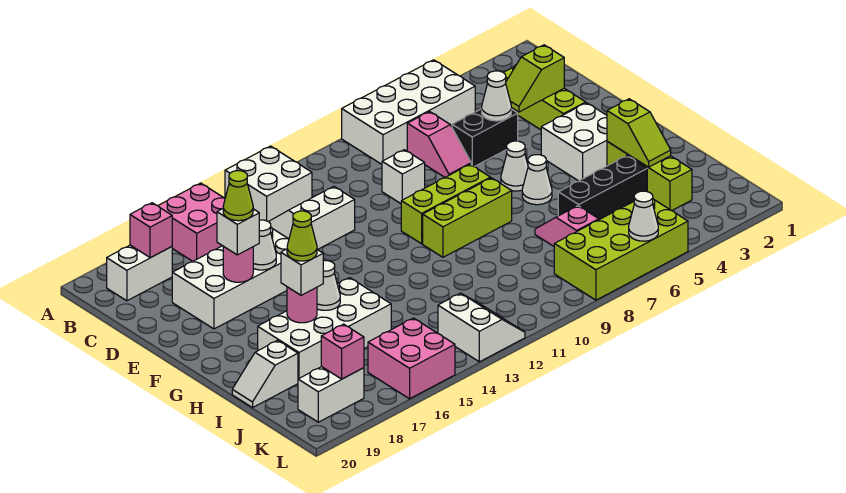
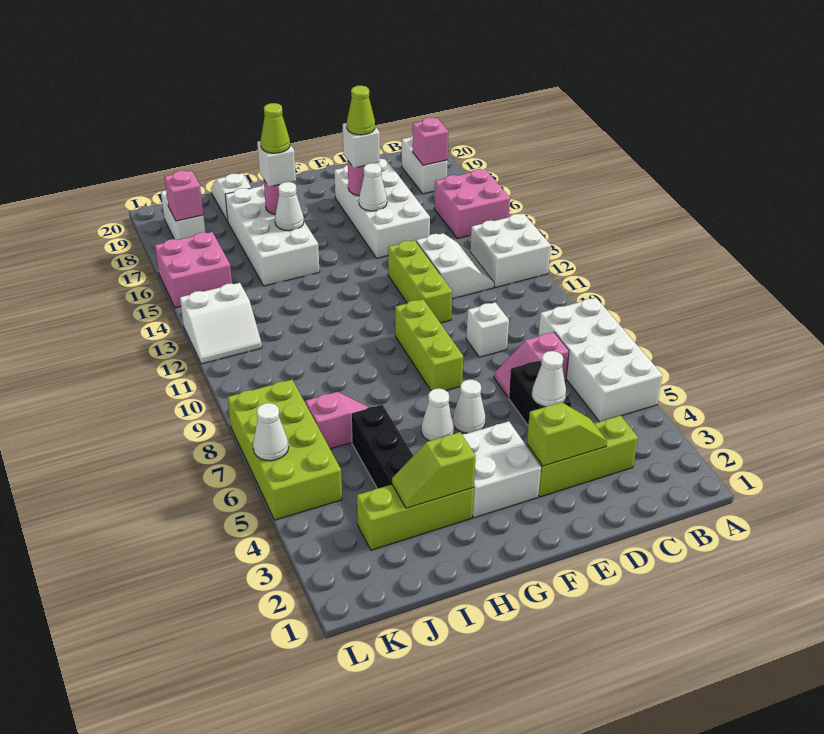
lime slope D3:D4 level 2 top 3 -> lime slope D3:E3 level 2 top E
lime brick G8:G10 level 1 -> lime brick E11:E13 level 1

